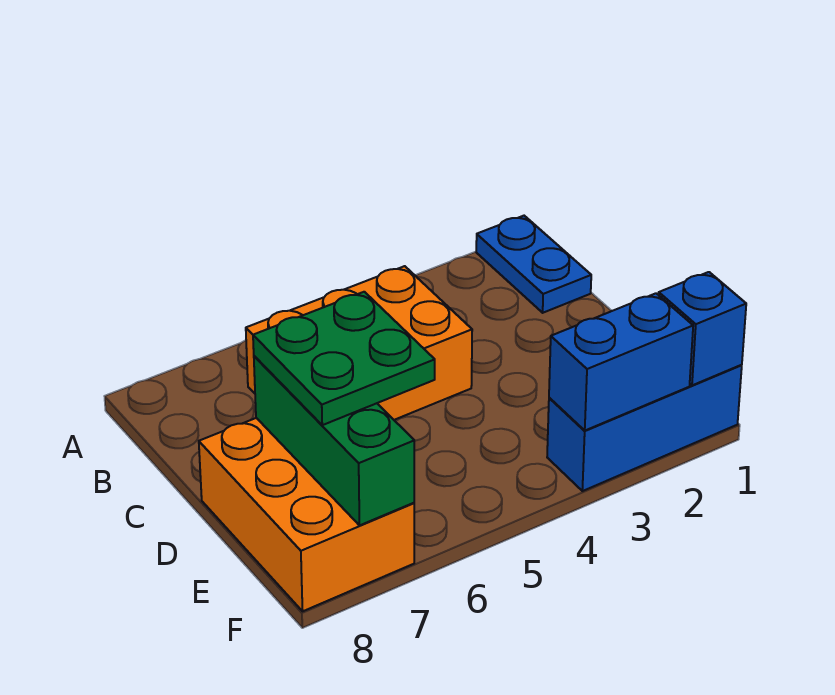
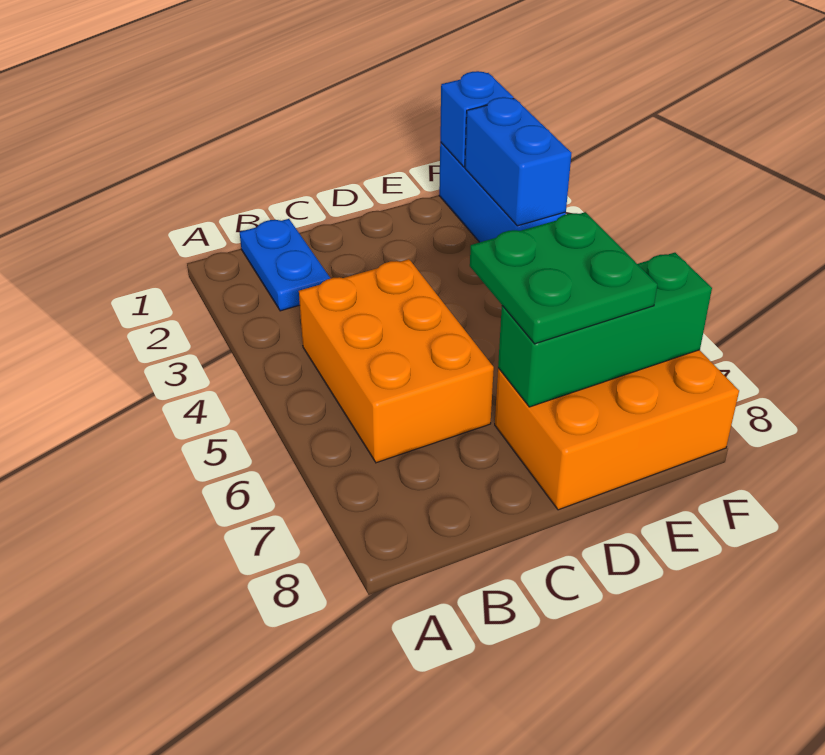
blue plate A1:B1 level 1 -> blue plate B1:B2 level 1

